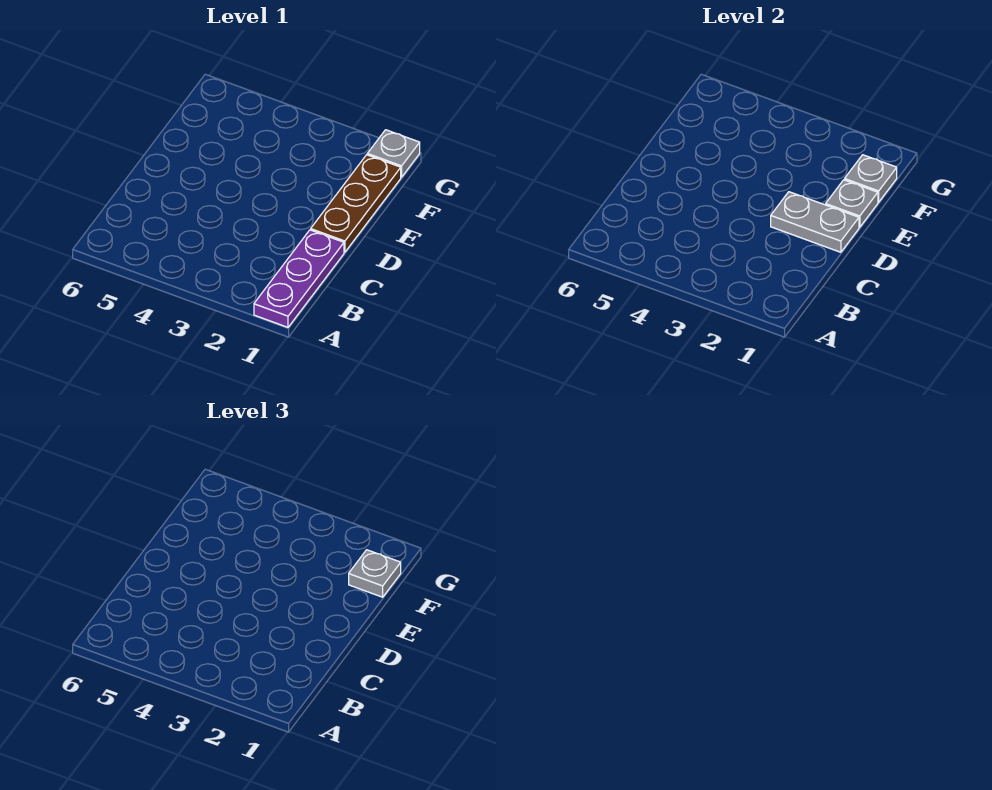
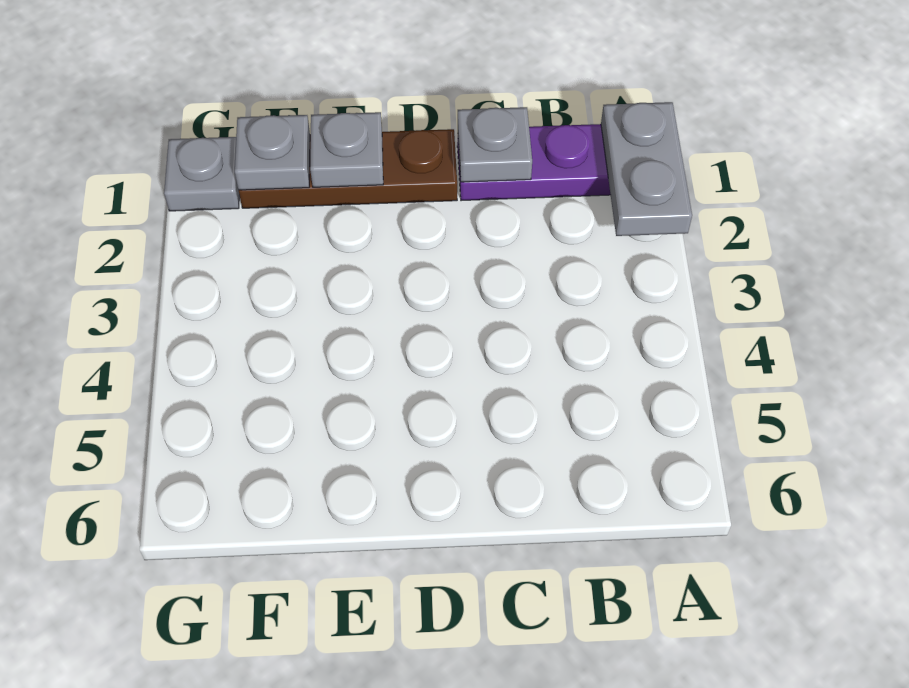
grey plate D1:D2 level 2 -> grey plate A1:A2 level 2
grey plate F1 level 3 -> grey plate C1 level 2

